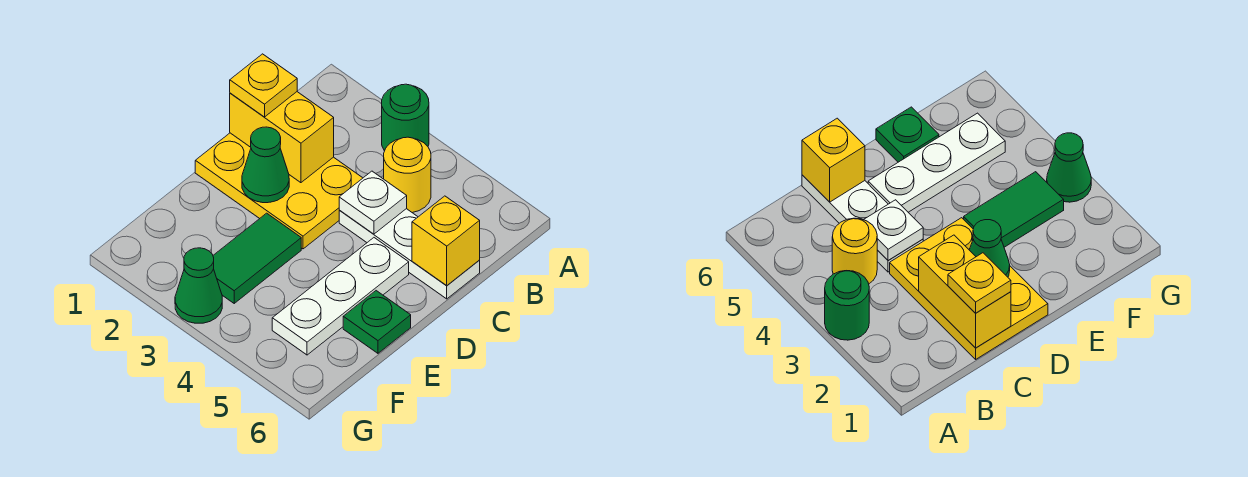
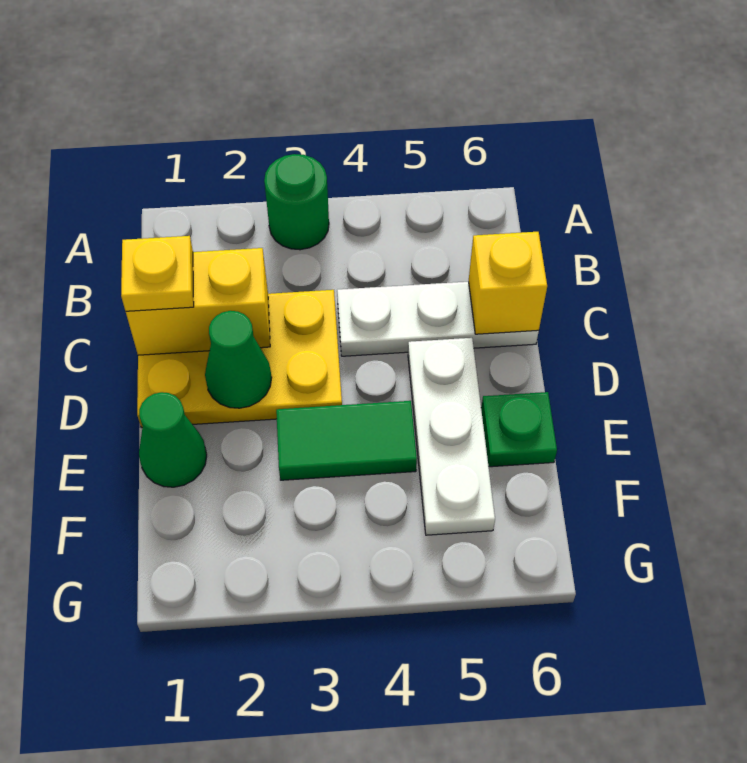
yellow round brick B4 level 1 -> none
white plate C4 level 2 -> none
green tile E3:F3 level 1 -> green tile E3:E4 level 1
green cone G3 level 1 -> green cone E1 level 1

